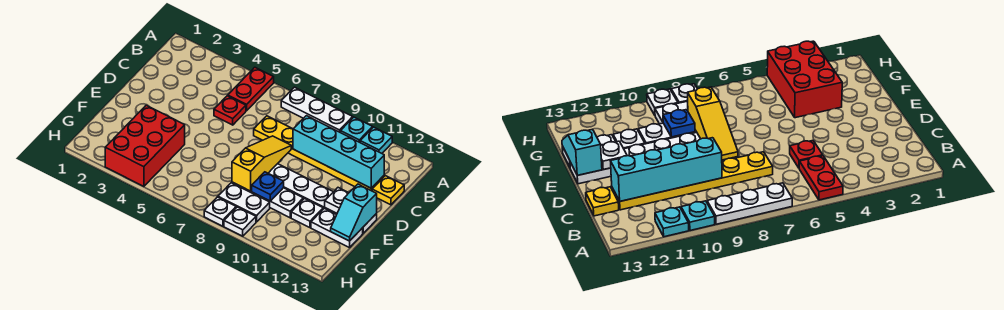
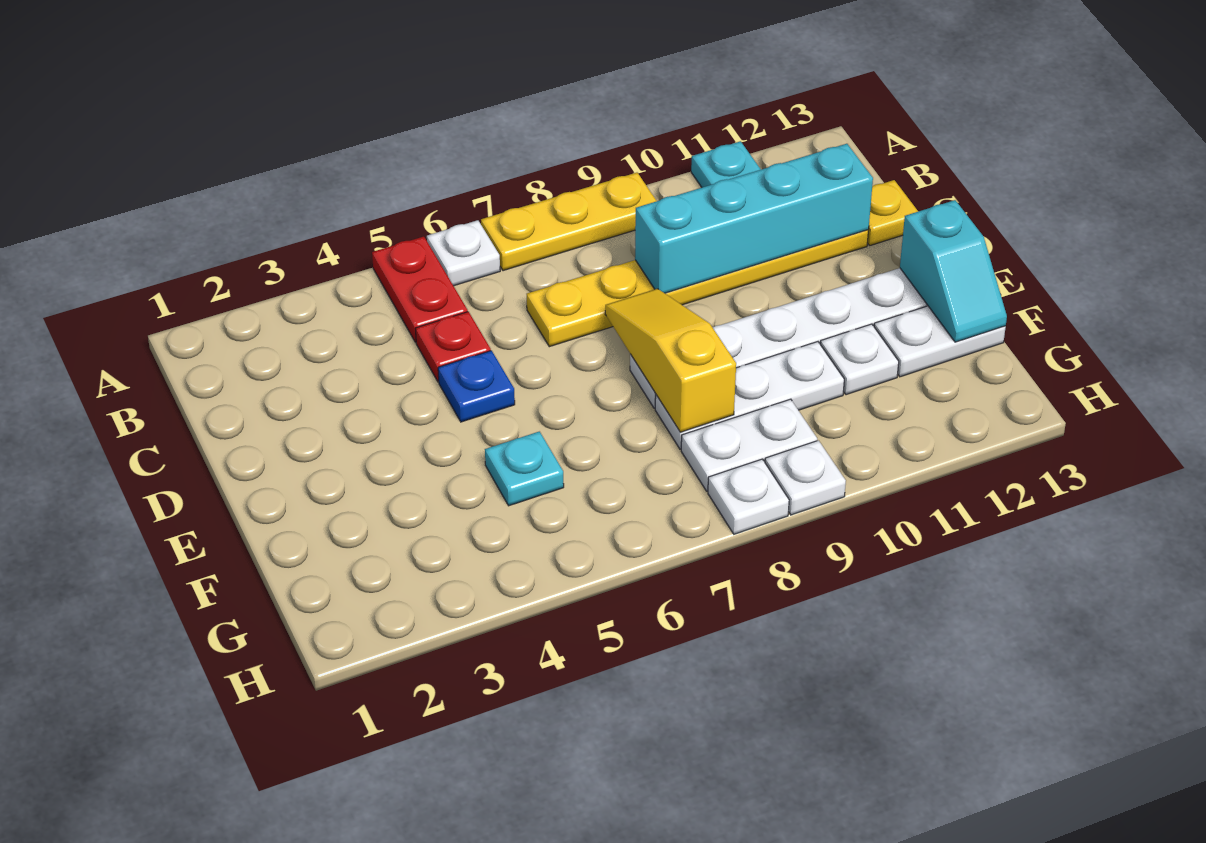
white plate A7:A9 level 1 -> yellow plate A7:A9 level 1
cyan plate A10 level 1 -> cyan plate F5 level 1
white plate E12 level 2 -> white plate A6 level 1
red brick F3:H4 level 1 -> none
blue plate F9 level 2 -> blue plate D5 level 1

